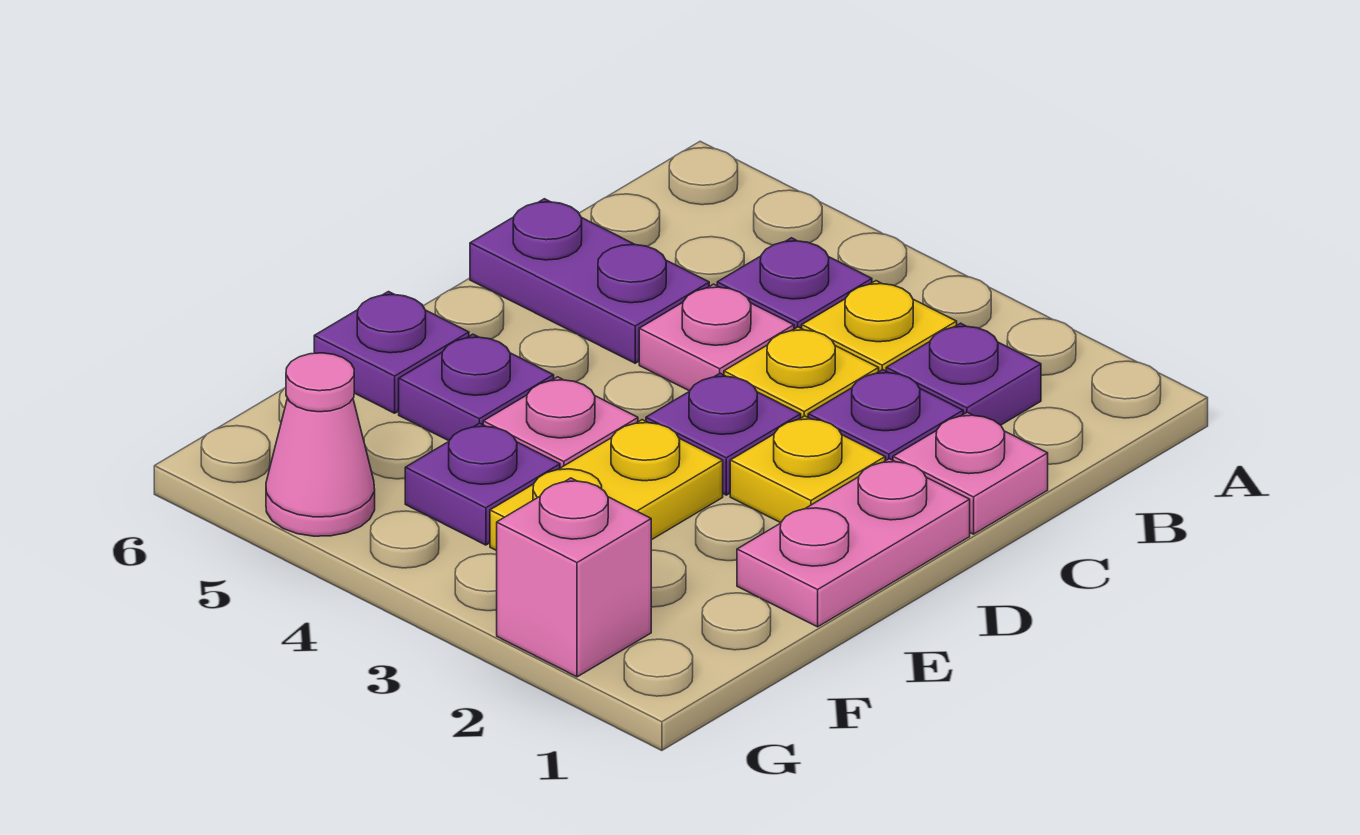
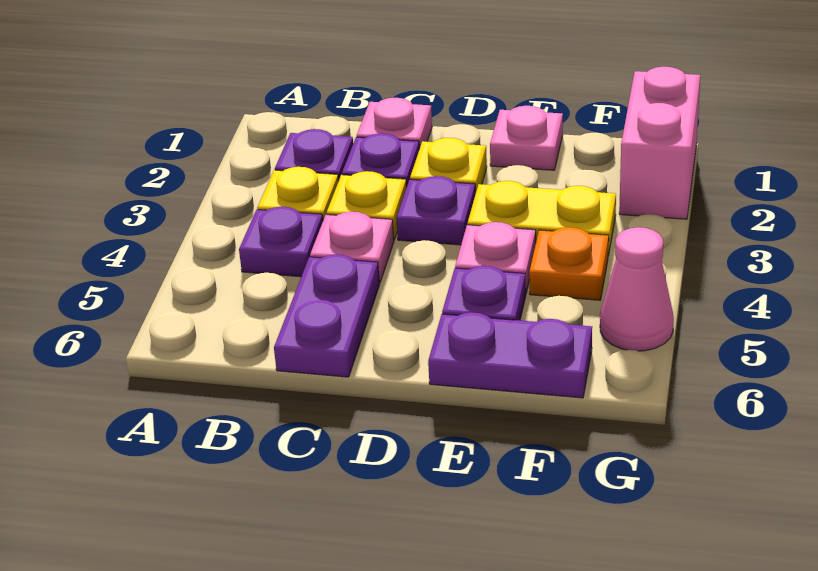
pink plate D1:E1 level 1 -> pink plate E1 level 1
purple plate E6 level 1 -> purple plate E6:F6 level 1
purple plate F4 level 1 -> orange plate F4 level 1
pink brick G2 level 1 -> pink brick G1:G2 level 1

